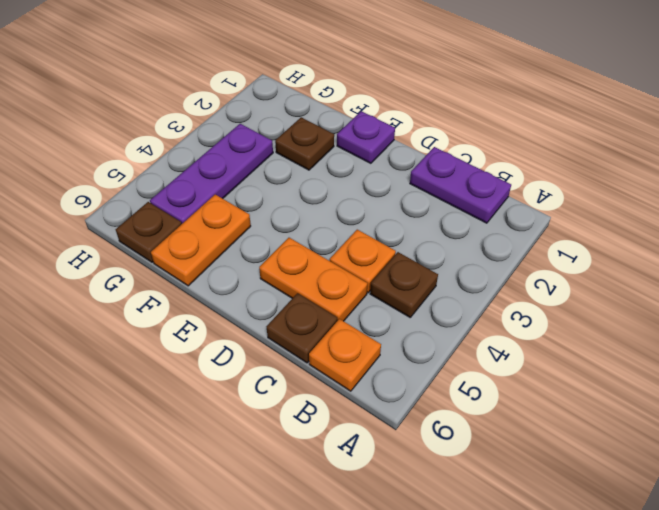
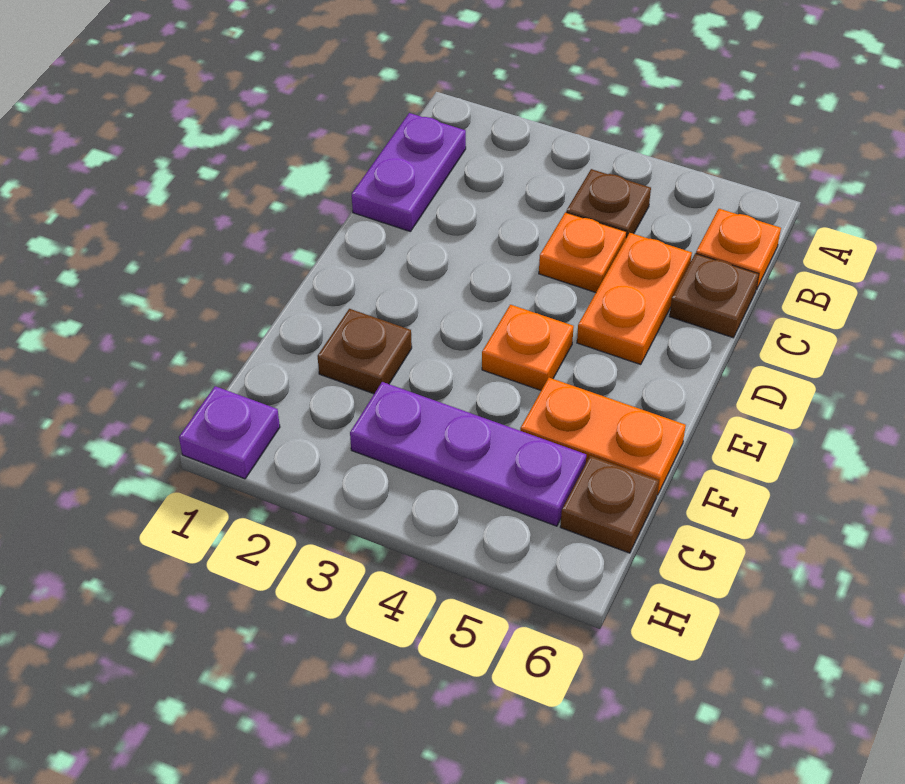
purple plate E1 level 1 -> purple plate H1 level 1
none -> orange plate E4 level 1

